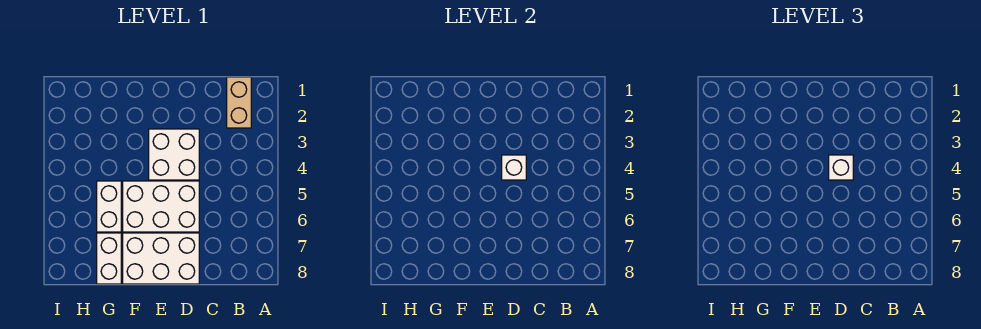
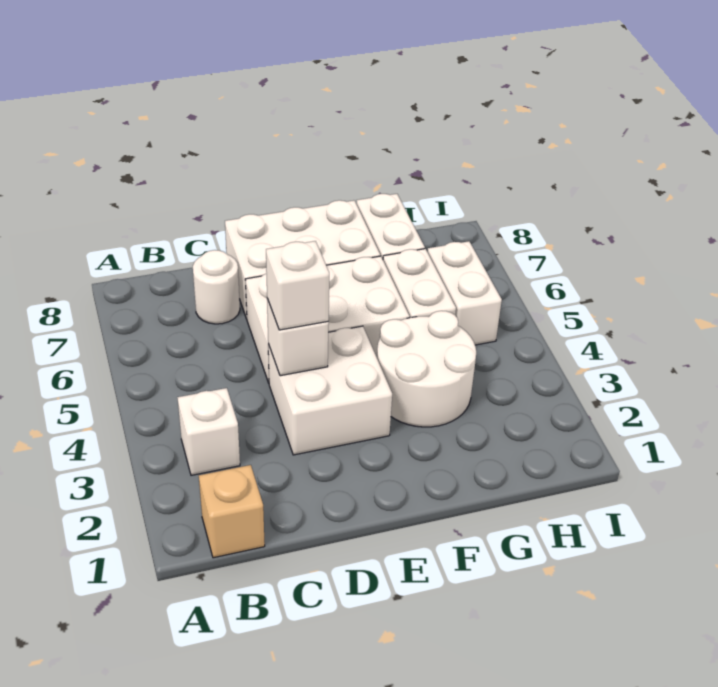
tan brick B1:B2 level 1 -> tan brick B1 level 1
none -> white brick B3 level 1
none -> white round brick C7 level 1
none -> white round brick F3:G4 level 1
none -> white brick H5:H6 level 1

